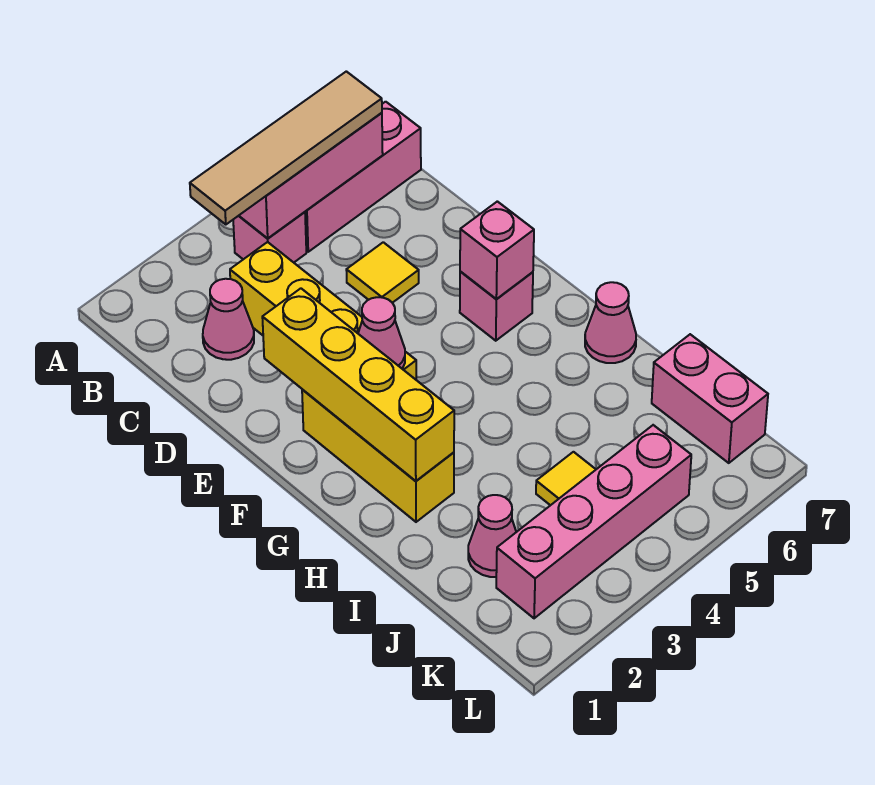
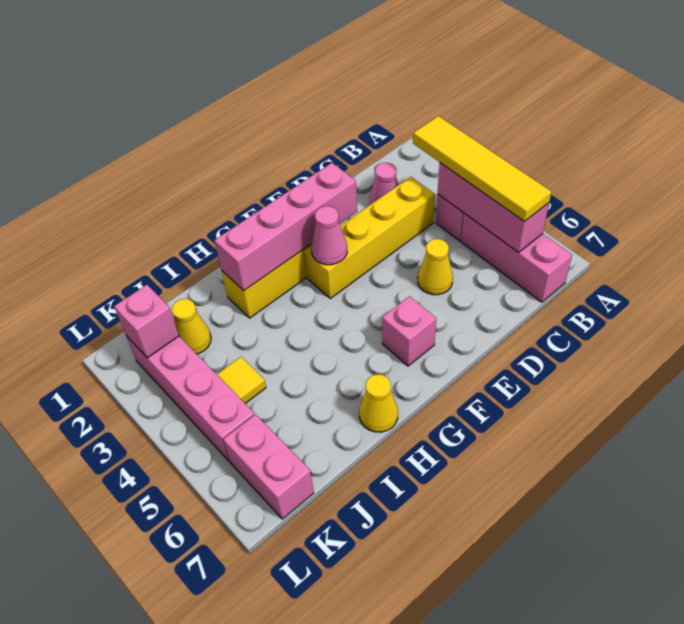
tan tile B3:B6 level 3 -> yellow tile B3:B6 level 3
yellow tile D5 level 1 -> yellow cone D5 level 1
yellow brick E2:H2 level 2 -> pink brick E2:H2 level 2
pink brick F6 level 2 -> pink brick K2 level 2
pink cone H7 level 1 -> yellow cone H7 level 1
pink cone J2 level 1 -> yellow cone J2 level 1
pink brick J7:K7 level 1 -> pink brick K6:K7 level 1

